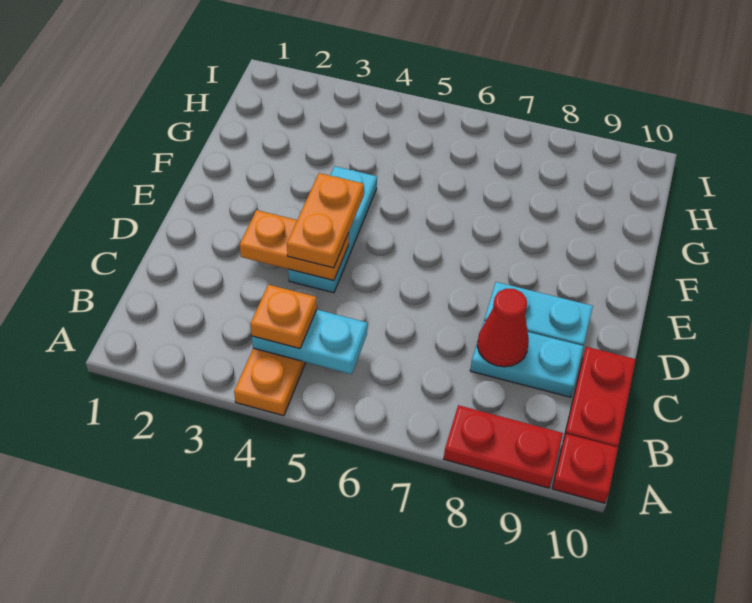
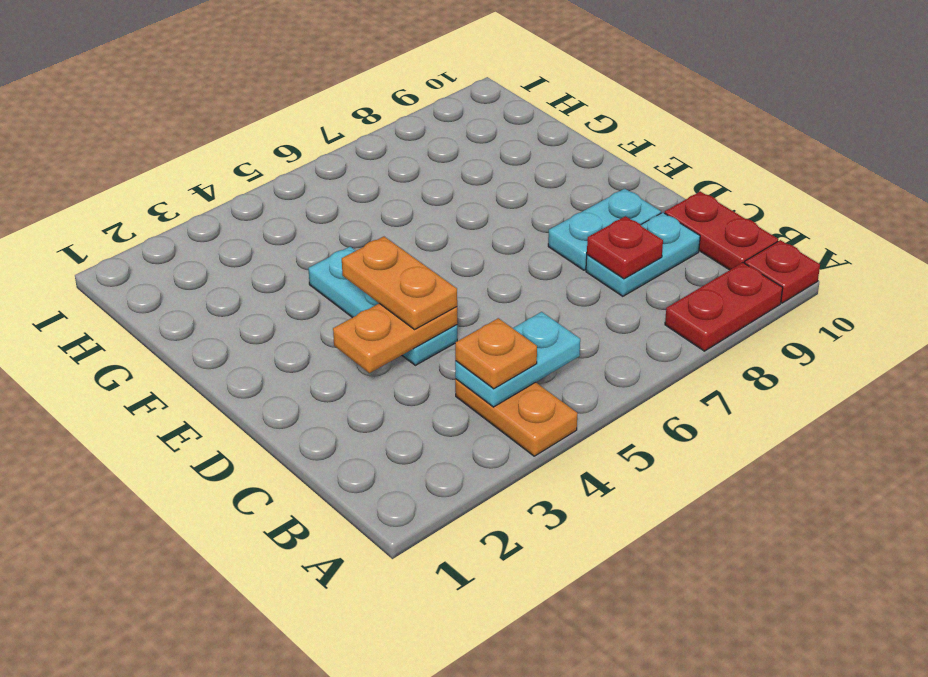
red cone C8 level 2 -> red plate C8 level 2

